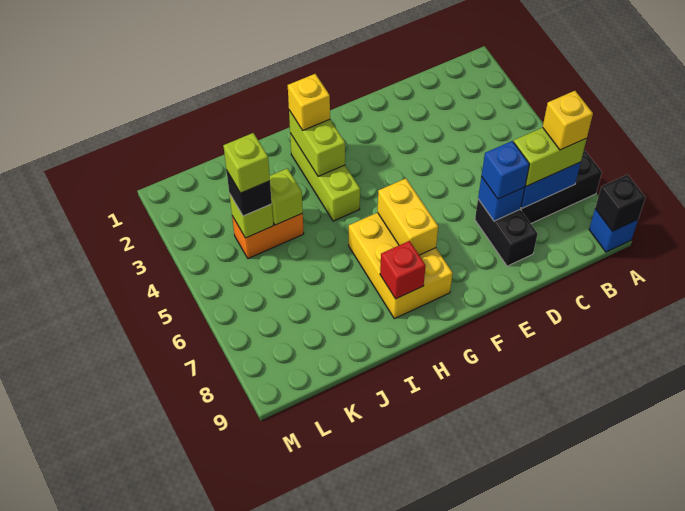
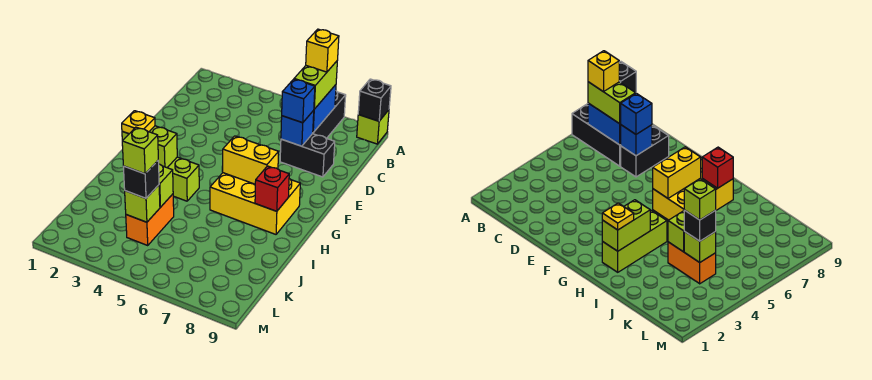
blue brick A9 level 1 -> lime brick A9 level 1
yellow brick H2 level 3 -> yellow plate H2 level 3

